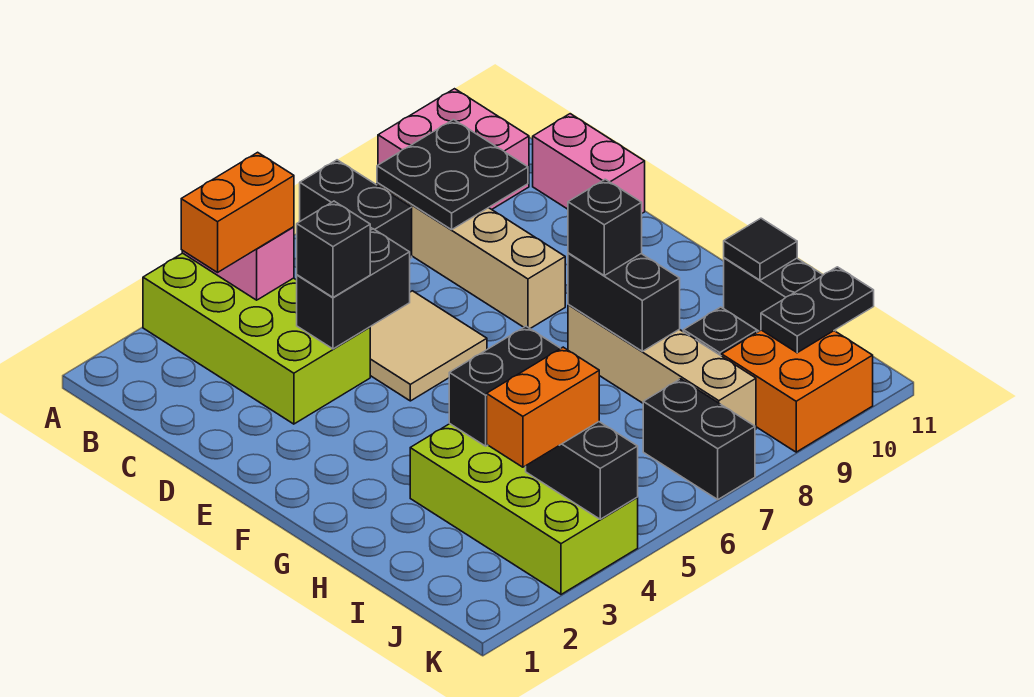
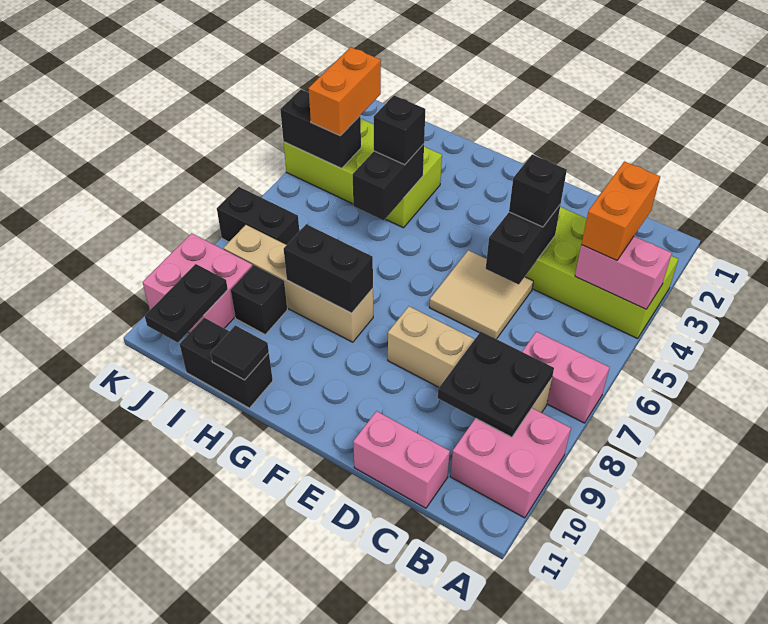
black brick A7:B7 level 1 -> pink brick A7:B7 level 1
black brick G8 level 3 -> black brick H4 level 3
orange brick J9:K10 level 1 -> pink brick J9:K10 level 1

